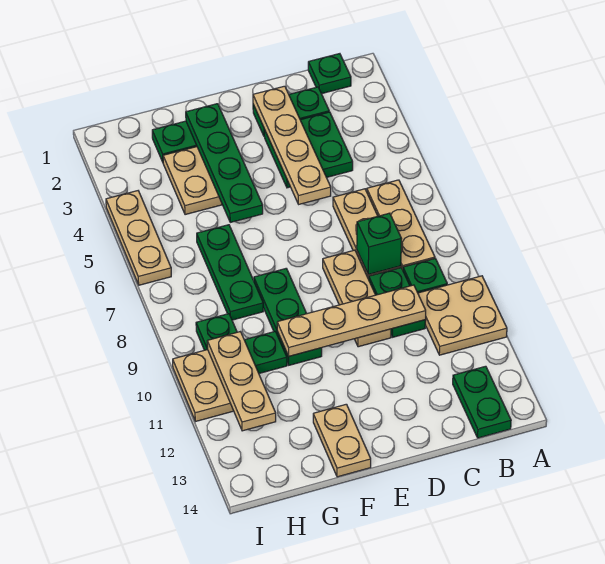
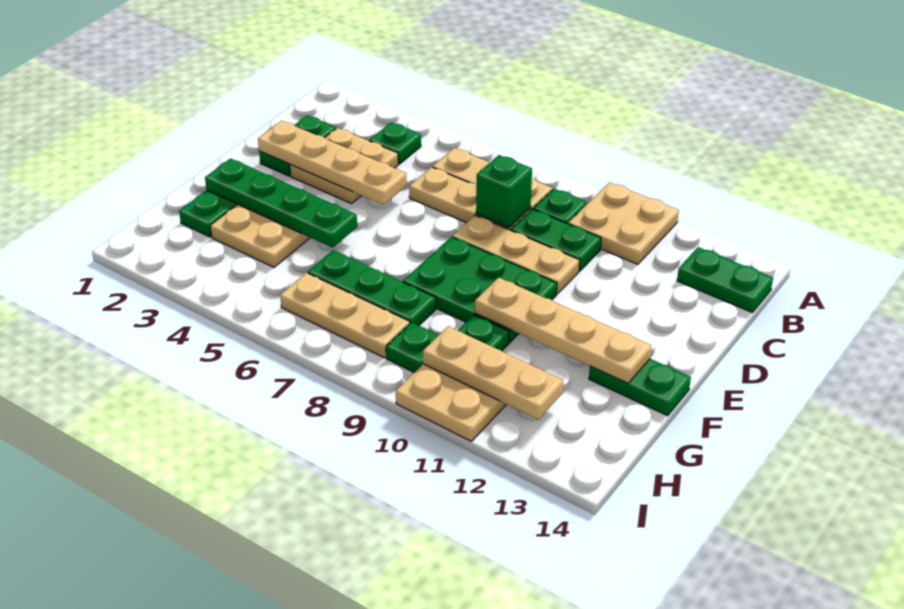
green plate B1 level 1 -> green plate B4 level 1
green plate C3:D4 level 1 -> tan plate C3:D4 level 1
tan plate C10:F10 level 2 -> tan plate F10:F13 level 2
green plate F8:F10 level 1 -> green plate E8:F10 level 1
tan plate F13:F14 level 1 -> green plate F13:F14 level 1
tan plate I4:I6 level 1 -> tan plate H6:H8 level 1

